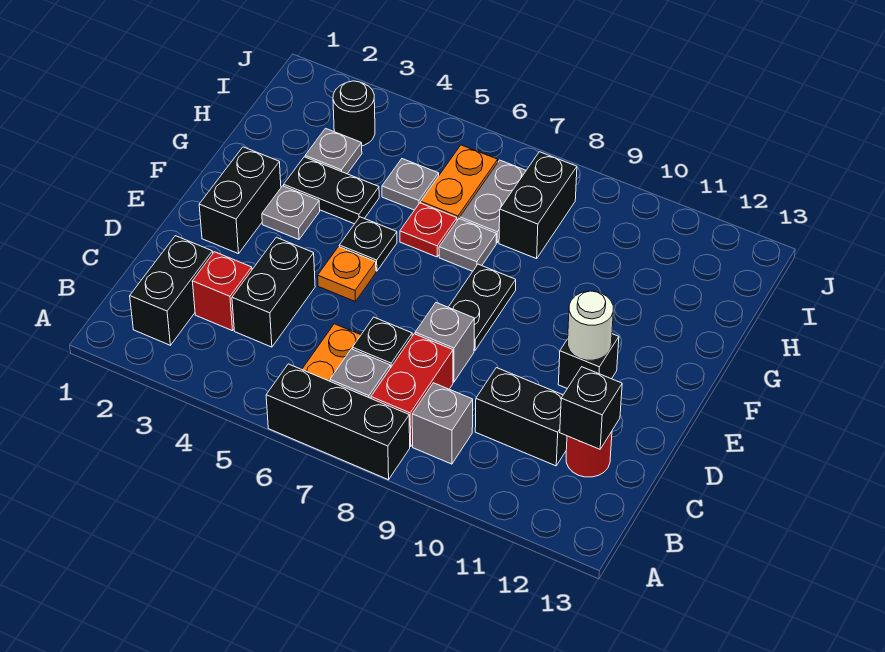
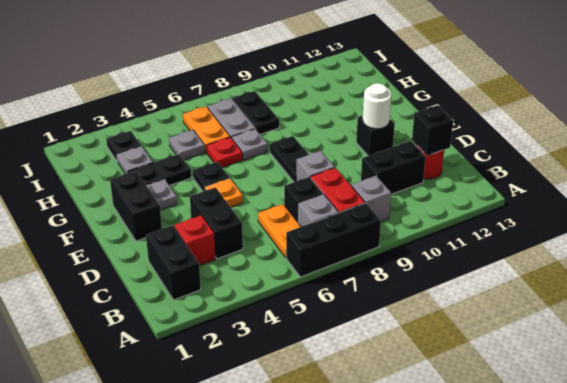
black brick H8:I8 level 1 -> black plate H8:I8 level 1
black round brick I3 level 1 -> black plate I3 level 1

